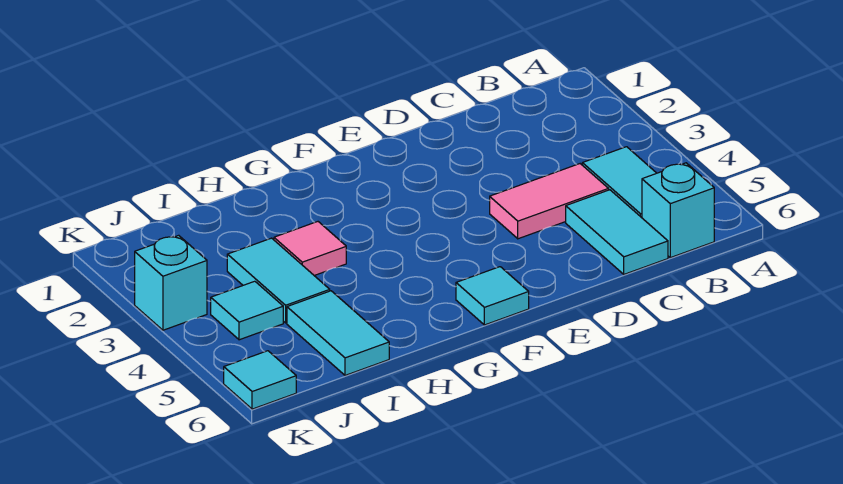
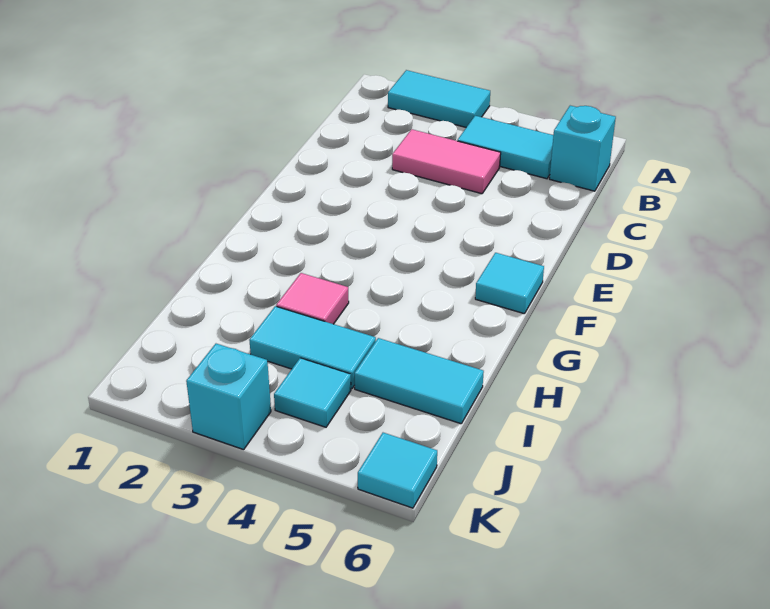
pink tile C4:D4 level 1 -> pink tile C3:C4 level 1
cyan tile C5:C6 level 1 -> cyan tile A2:A3 level 1

